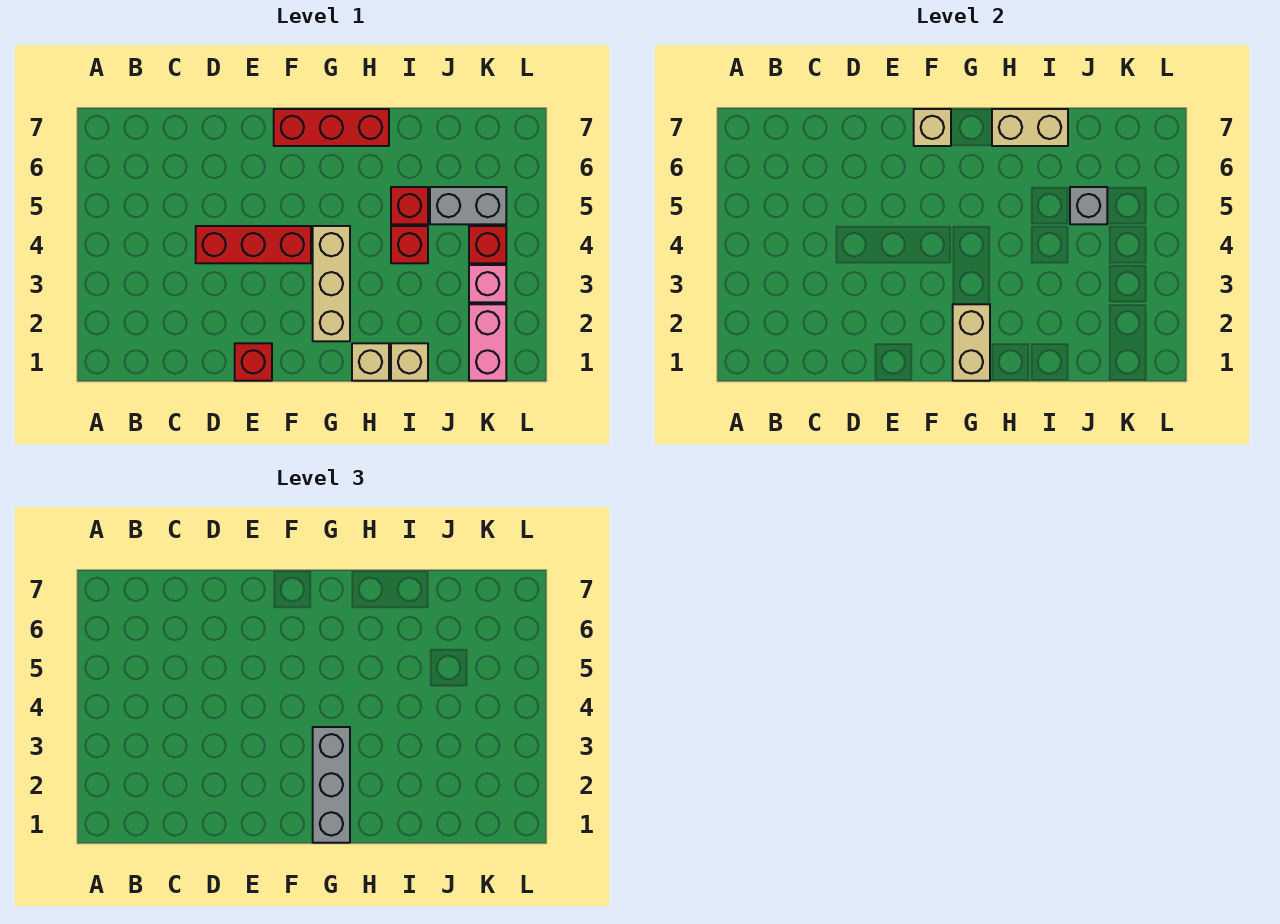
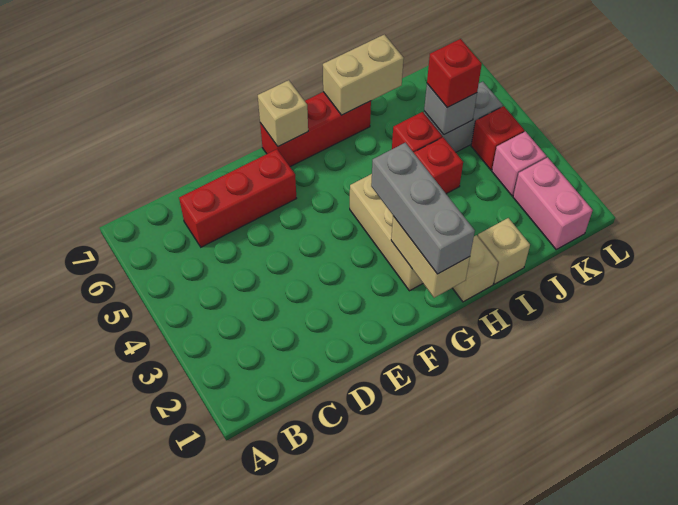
red brick D4:F4 level 1 -> red brick C6:E6 level 1
red brick E1 level 1 -> red brick J5 level 3

